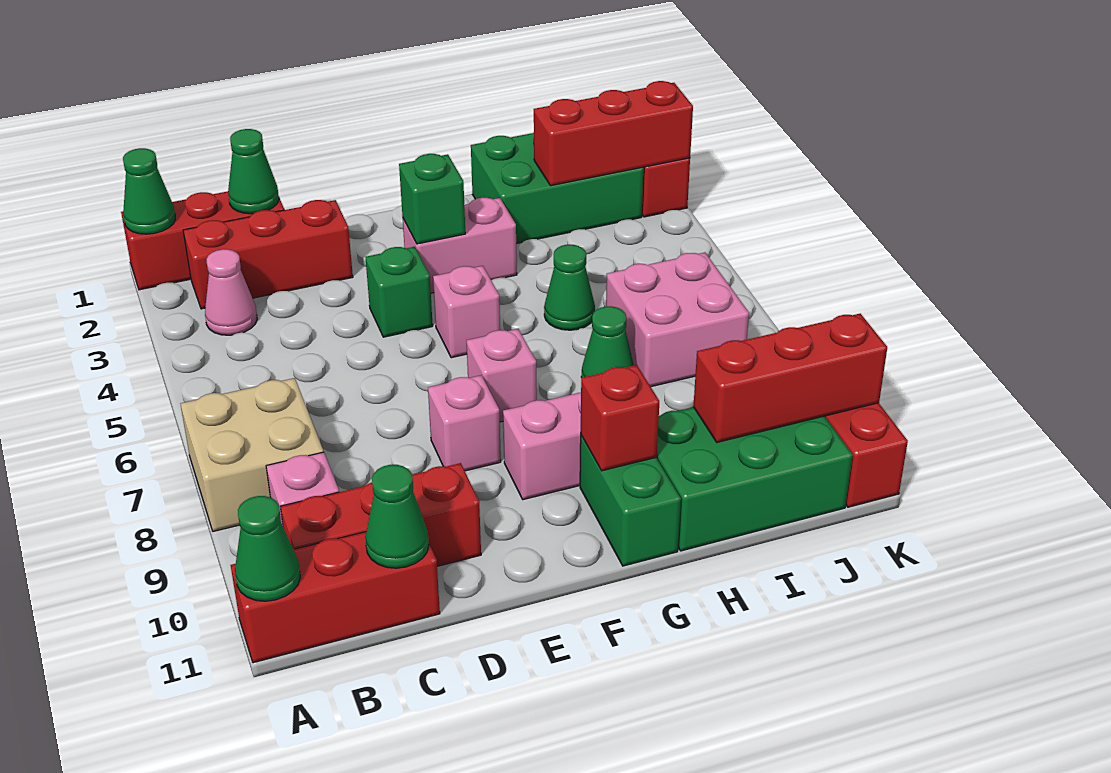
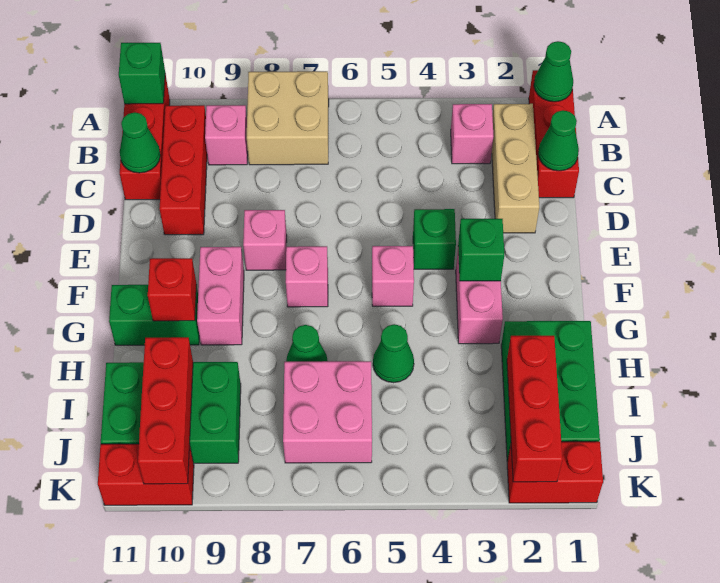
green cone A11 level 2 -> green brick A11 level 2
red brick B2:D2 level 1 -> tan brick B2:D2 level 1
pink cone B3 level 1 -> pink brick B3 level 1
green brick H10:J11 level 1 -> green brick I9:J11 level 1

